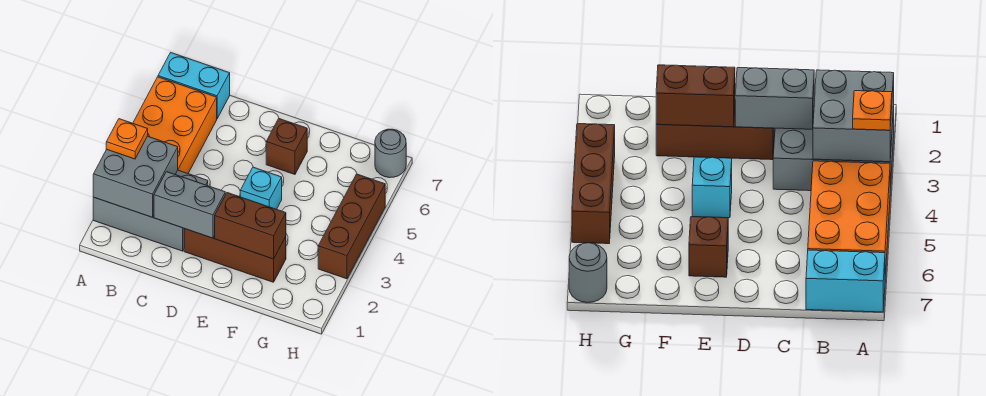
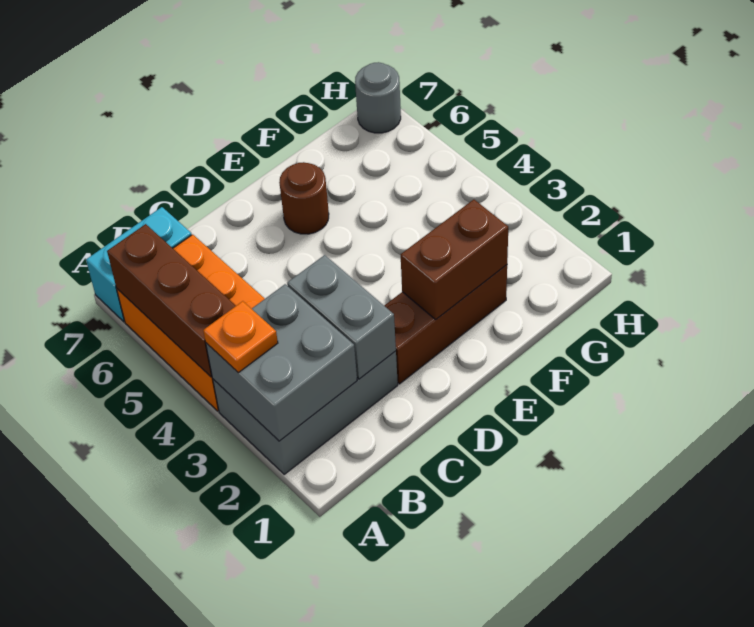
grey brick C2:D2 level 2 -> grey brick C2:C3 level 2
cyan brick E4 level 1 -> none
brown brick E6 level 1 -> brown round brick E6 level 1
brown brick H3:H5 level 1 -> brown brick A4:A6 level 2

